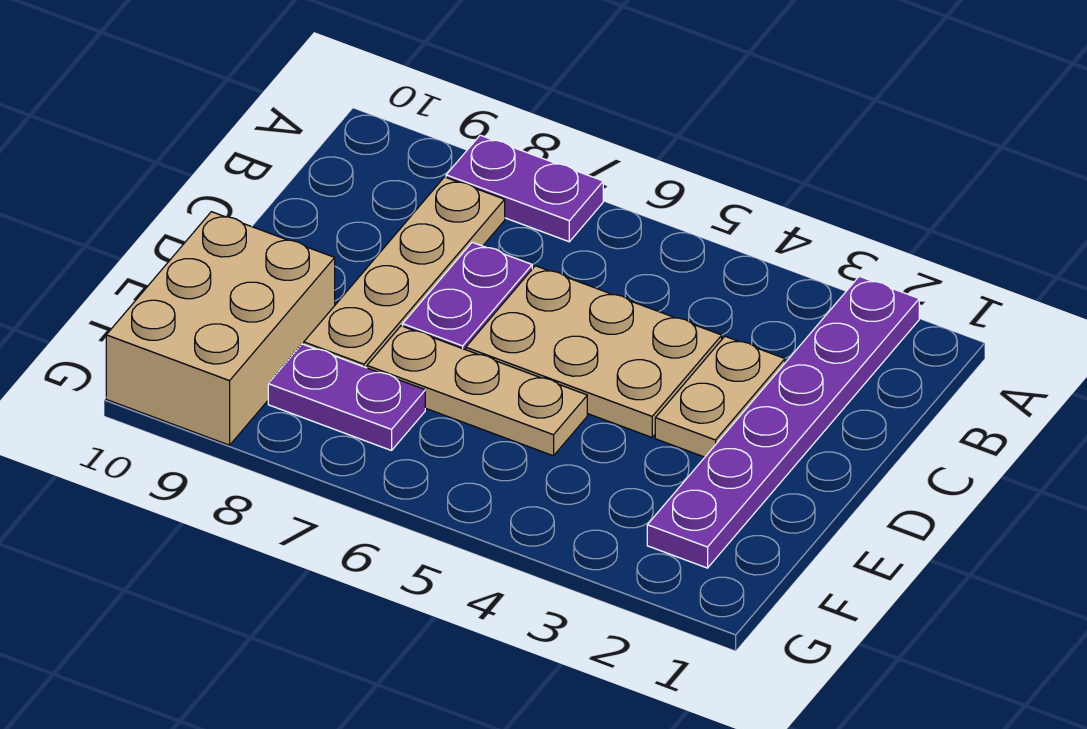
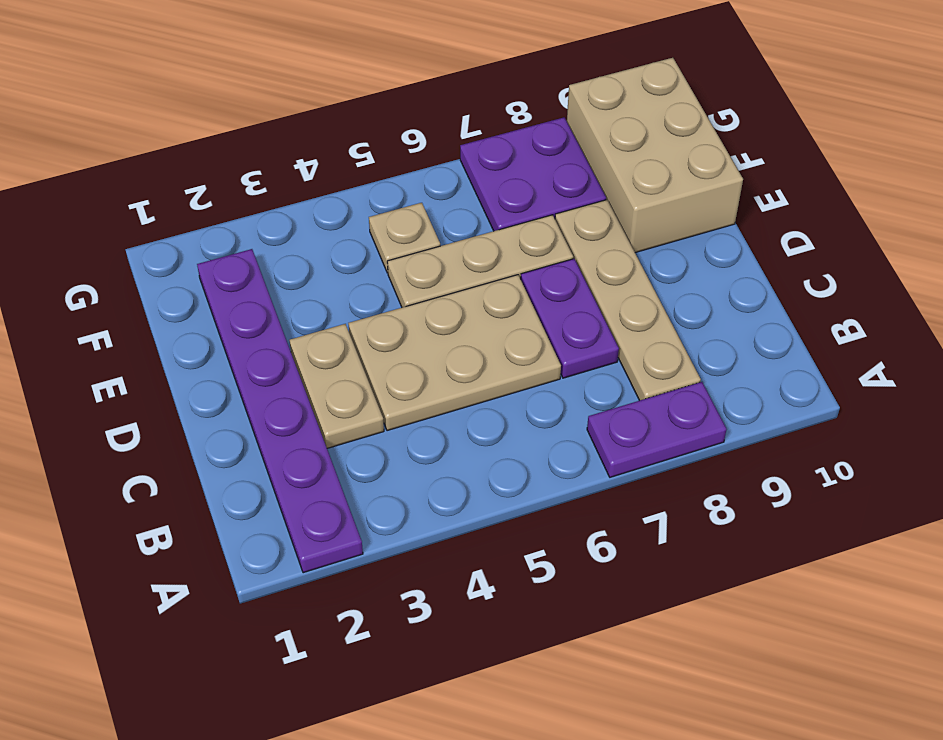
none -> tan plate F5 level 1
purple plate F7:F8 level 1 -> purple plate F7:G8 level 1

